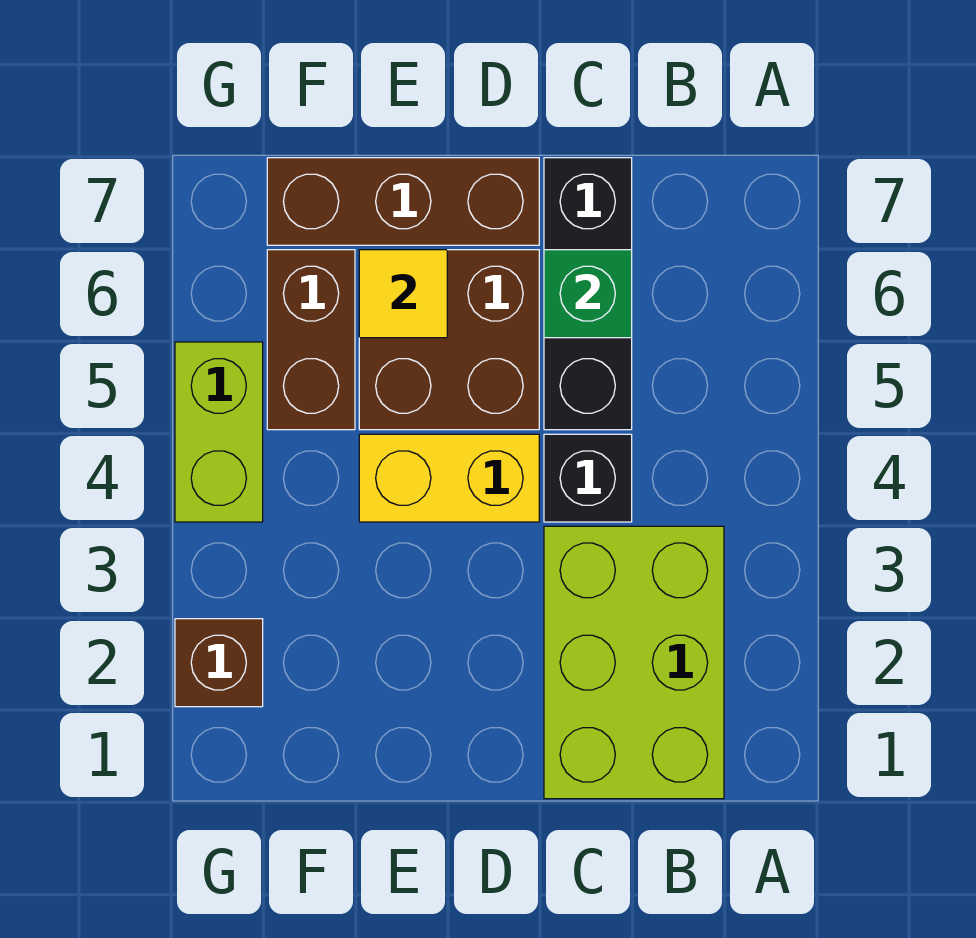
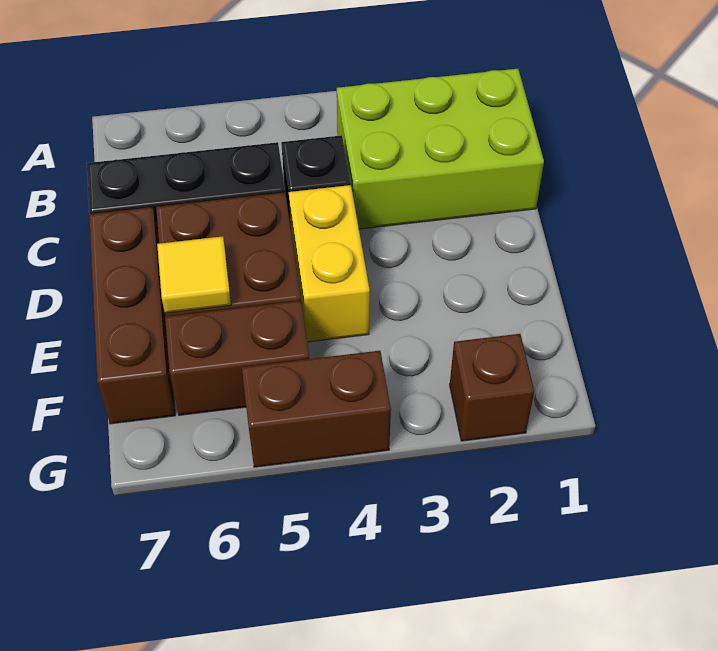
green brick C6 level 2 -> none
lime brick G4:G5 level 1 -> brown brick G4:G5 level 1

